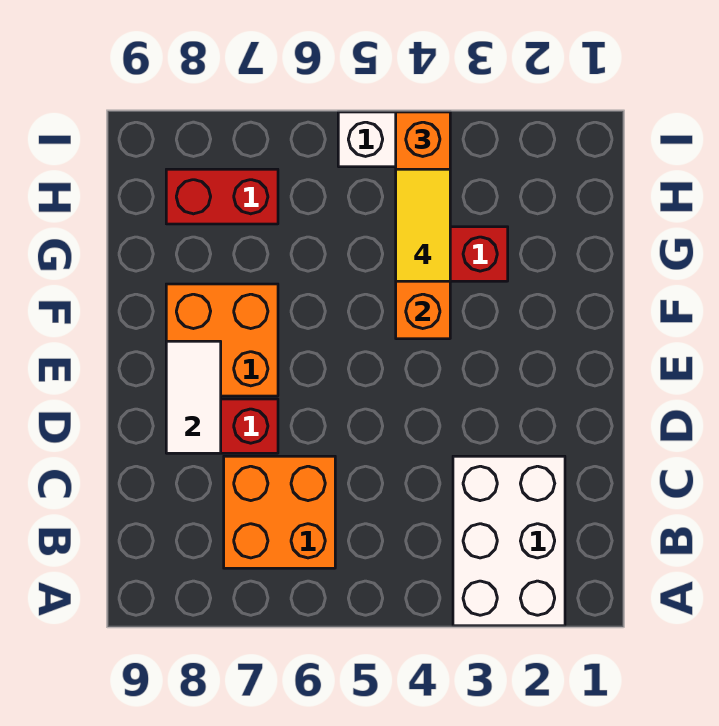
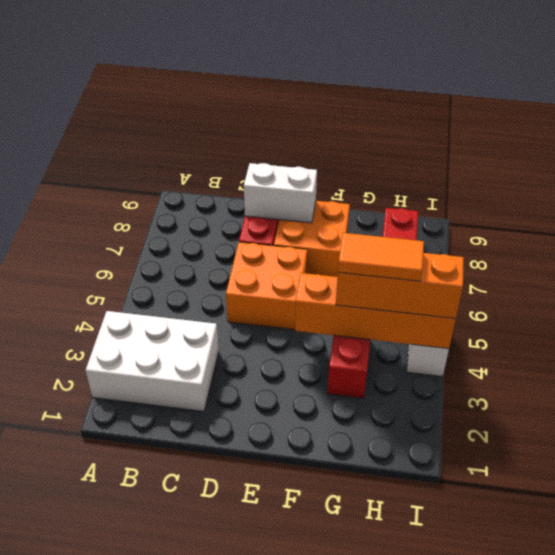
orange brick B6:C7 level 1 -> orange brick D5:E6 level 1
white tile D8:E8 level 2 -> white brick D8:E8 level 2
yellow tile G4:H4 level 4 -> orange tile G4:H4 level 4

